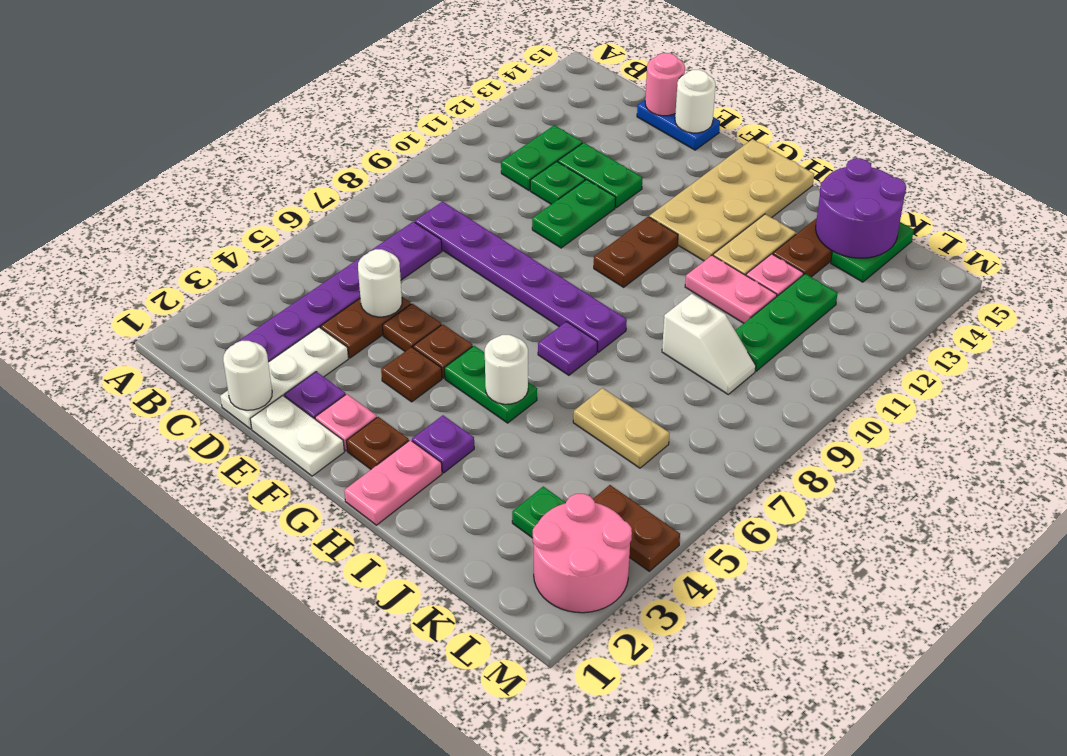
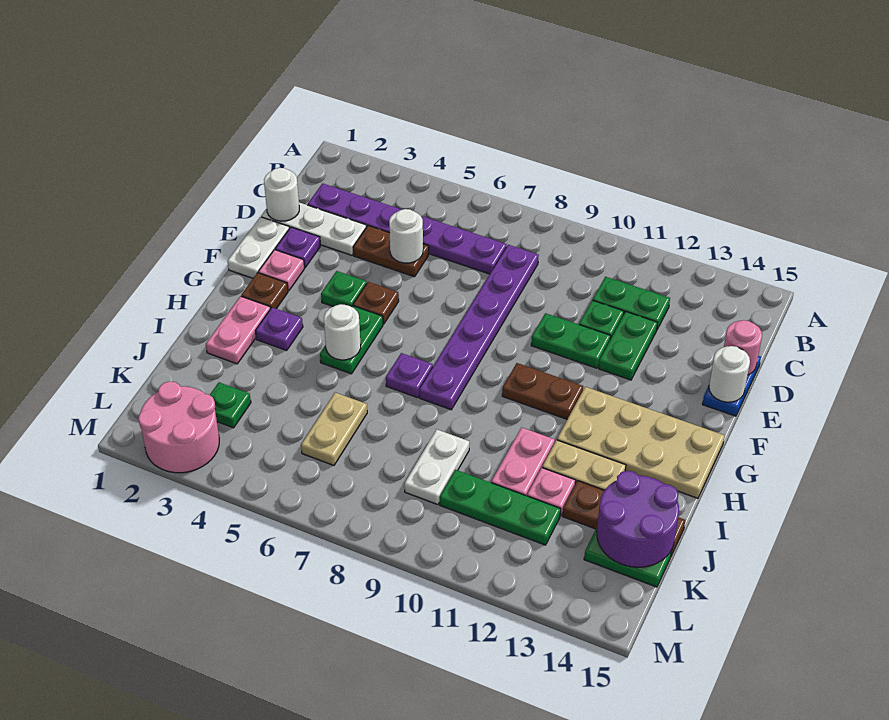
brown plate E5 level 1 -> none
brown plate F4 level 1 -> green plate F4 level 1
pink plate H1:H2 level 1 -> pink plate H2:I2 level 1
white slope J9:K9 level 1 top J -> white plate J9:K9 level 1
brown plate L4:M4 level 1 -> none

